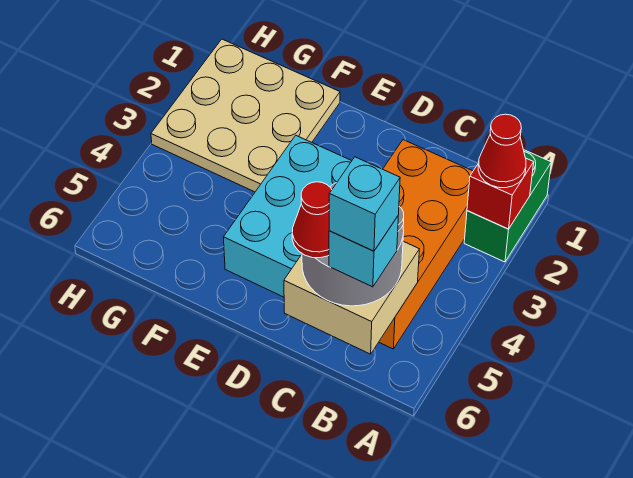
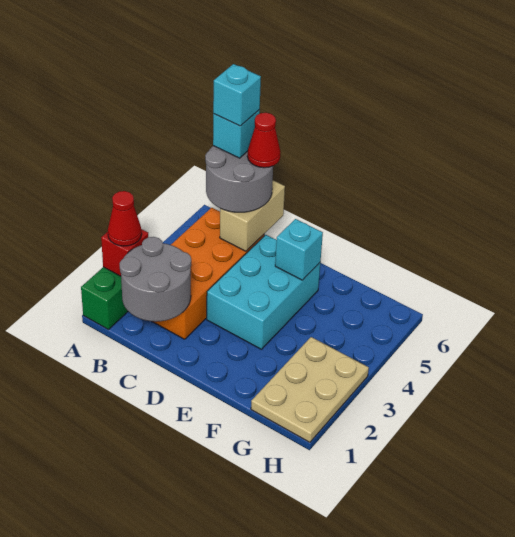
none -> grey round brick B1:C2 level 2
tan brick B5:C6 level 2 -> tan brick C5:C6 level 2
none -> cyan brick E5 level 2
tan plate F1:H3 level 1 -> tan plate G1:H3 level 1

